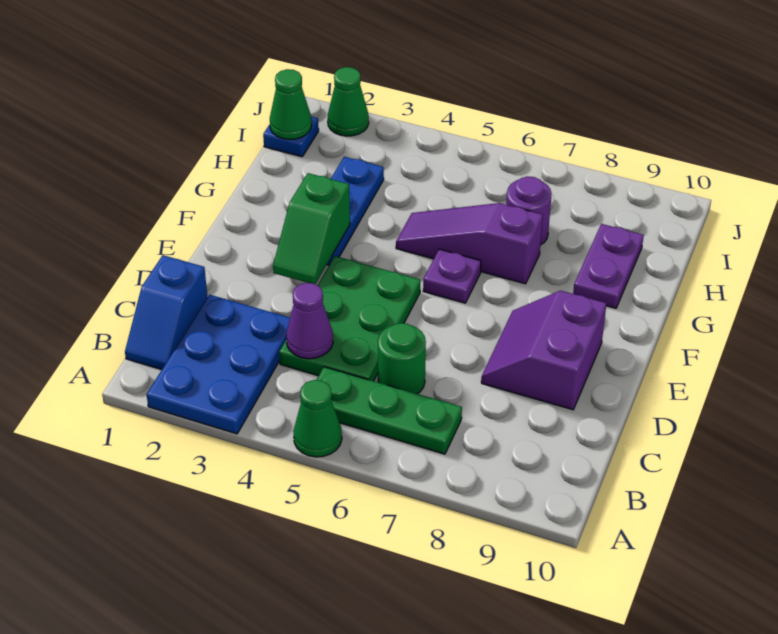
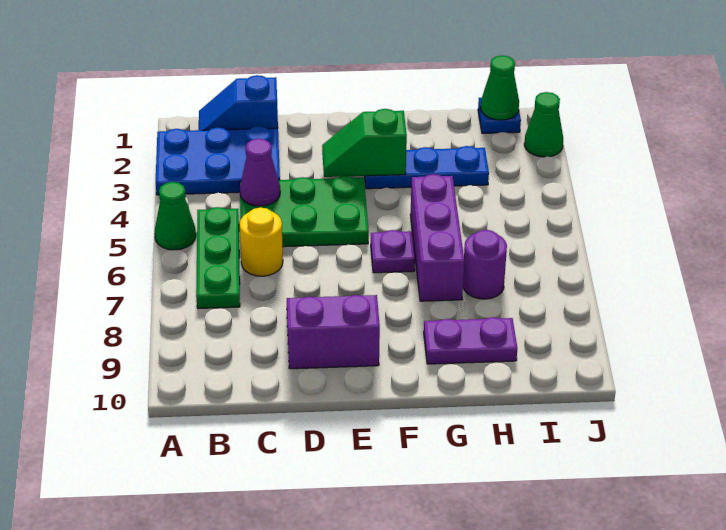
green round brick C6 level 1 -> yellow round brick C6 level 1
purple slope G5:G7 level 1 top 7 -> purple brick G5:G7 level 1

